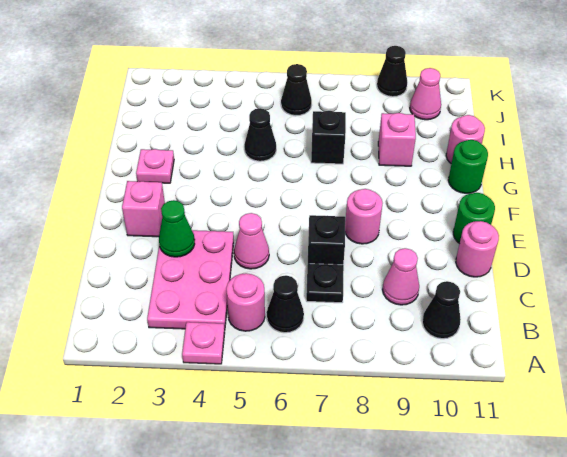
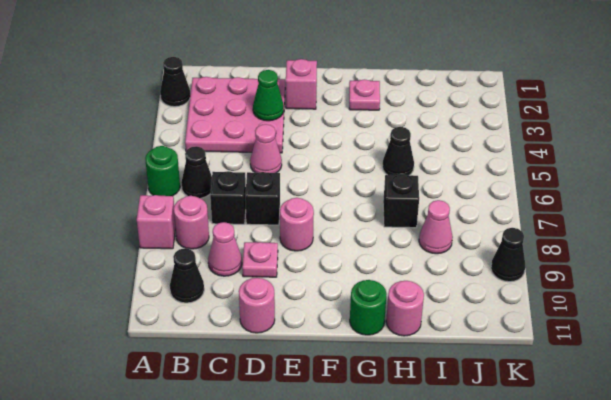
pink plate A4 level 1 -> pink plate D9 level 1
pink plate B3:D4 level 1 -> pink plate B2:D4 level 1
pink round brick B5 level 1 -> pink round brick B8 level 1
black plate C7 level 1 -> black brick C7 level 1
green round brick E11 level 1 -> green round brick A6 level 1
pink brick H9 level 1 -> pink brick A8 level 1
black cone J6 level 1 -> black cone A2 level 1
pink cone J10 level 1 -> pink cone I8 level 1

